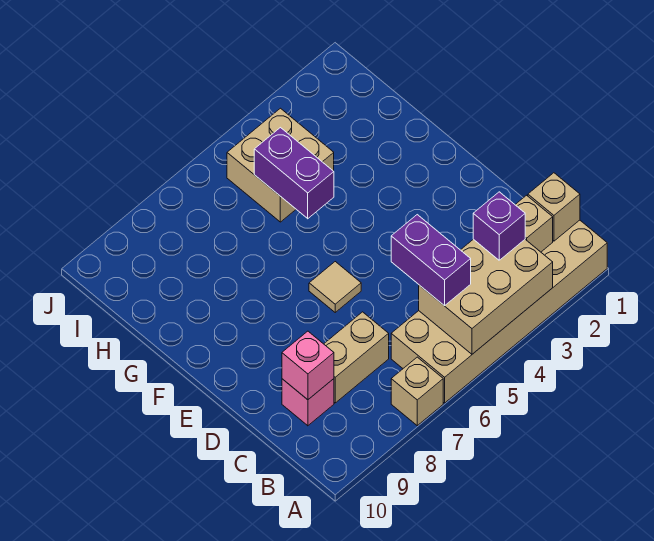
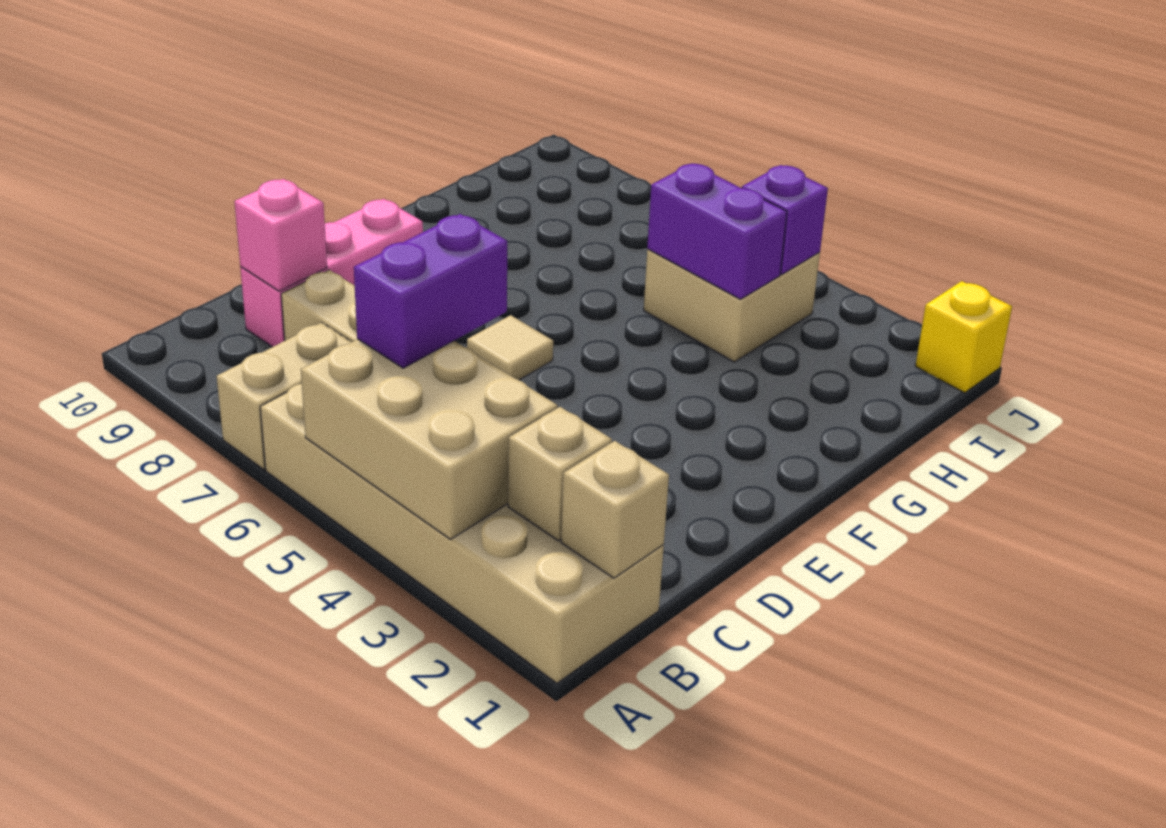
tan brick A7 level 1 -> tan brick A7:B7 level 1
purple brick B3 level 3 -> purple brick I4 level 2
pink brick C9 level 1 -> pink brick C9:E9 level 1
purple brick G5:H5 level 2 -> purple brick H4:H5 level 2
none -> yellow brick J1 level 1

